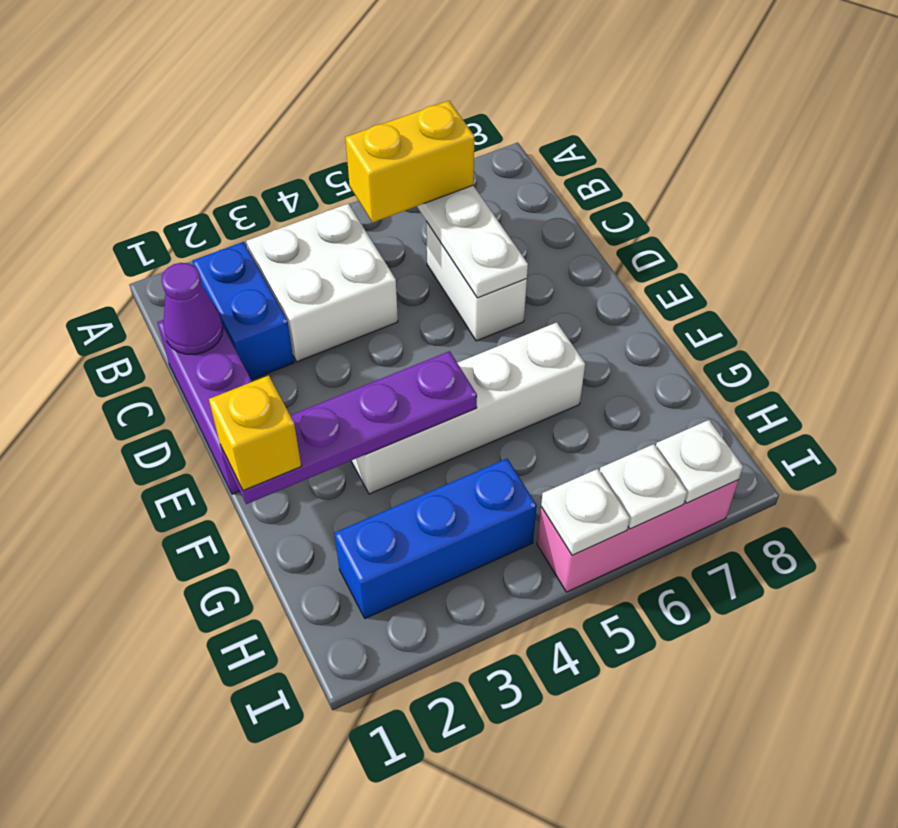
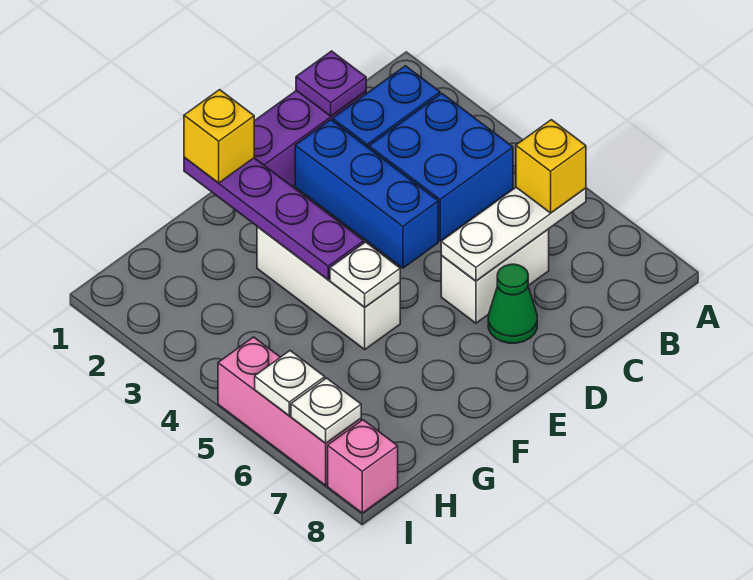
white brick B3:C4 level 1 -> blue brick B3:C4 level 1
yellow brick B5:B6 level 3 -> yellow brick B6 level 3
purple cone C1 level 2 -> purple plate C1 level 2
none -> green cone D7 level 1
white brick F3:F6 level 1 -> white brick F3:F5 level 1
blue brick H2:H4 level 1 -> blue brick D2:D4 level 1
white plate I5 level 2 -> white plate F5 level 2
none -> pink brick I8 level 1

